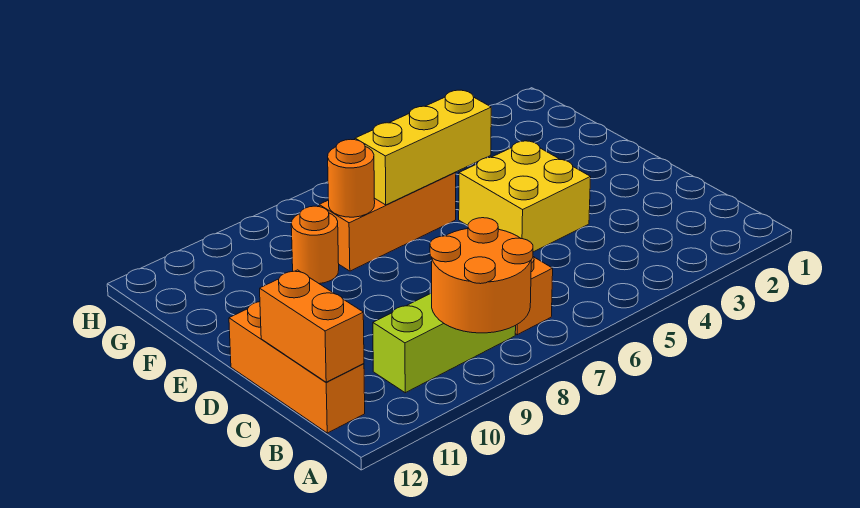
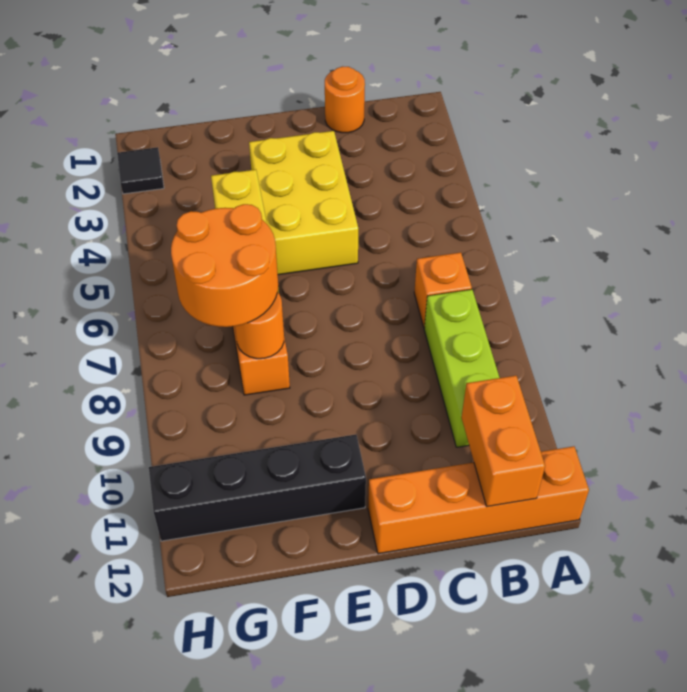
orange round brick A8:B9 level 2 -> orange round brick F7:G8 level 3
orange brick B12:D12 level 1 -> orange brick A12:D12 level 1
orange brick B12:C12 level 2 -> orange brick B11:B12 level 2
yellow brick D4:E5 level 1 -> yellow brick D3:E5 level 1
none -> black brick E11:H11 level 1
orange round brick F9 level 1 -> orange round brick C1 level 1
none -> black tile H2 level 1

